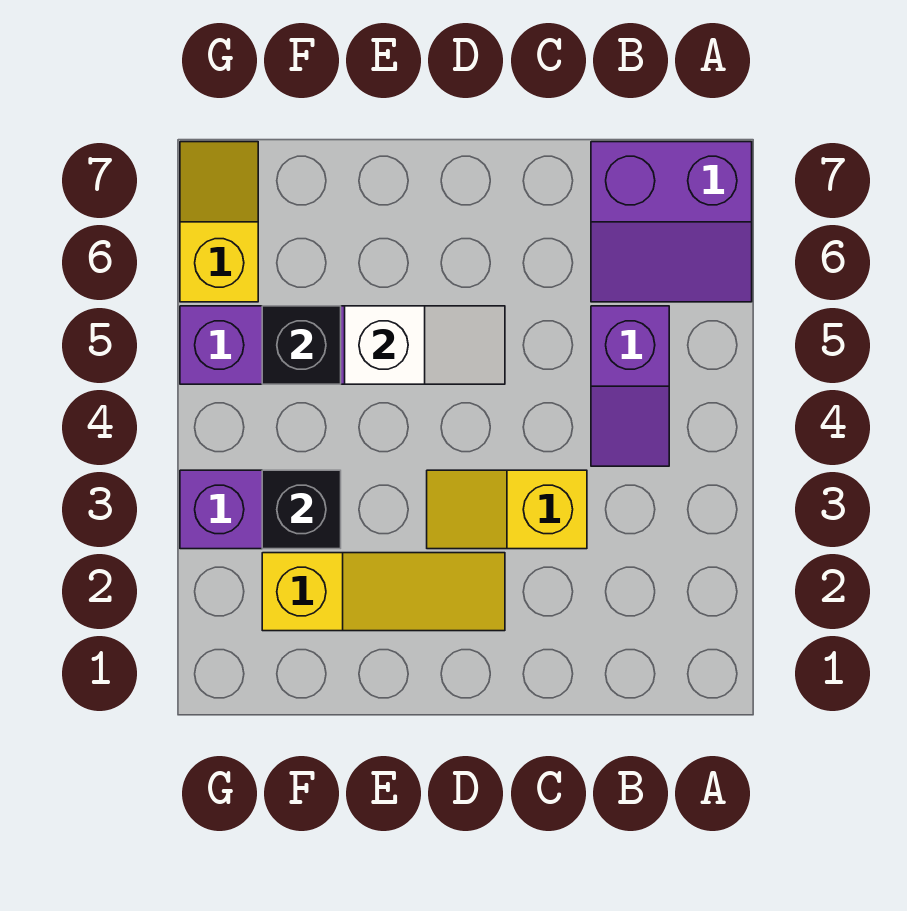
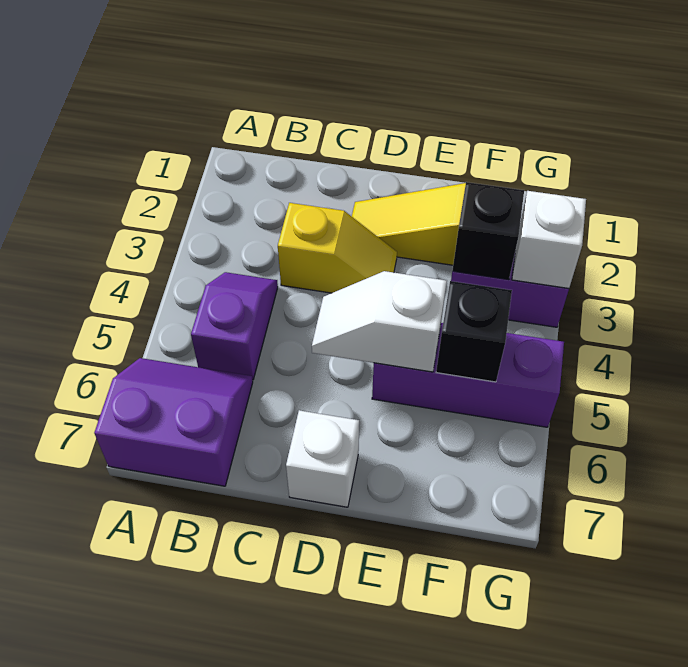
none -> white brick D7 level 1
none -> white brick G3 level 2
yellow slope G6:G7 level 1 top 6 -> none

